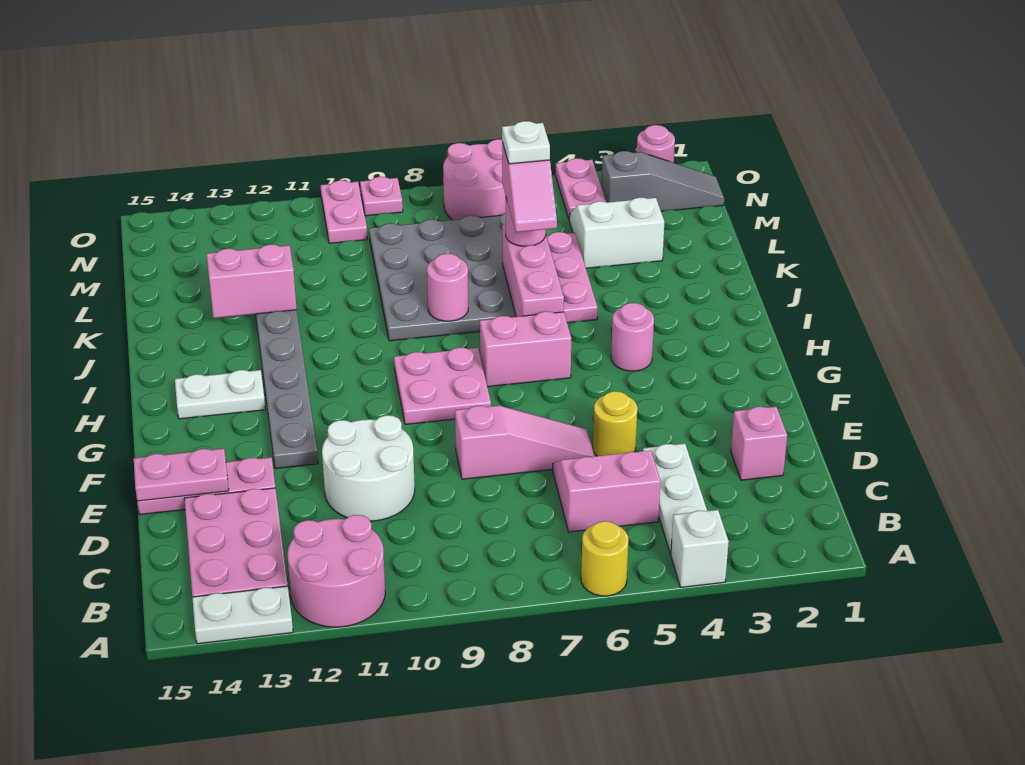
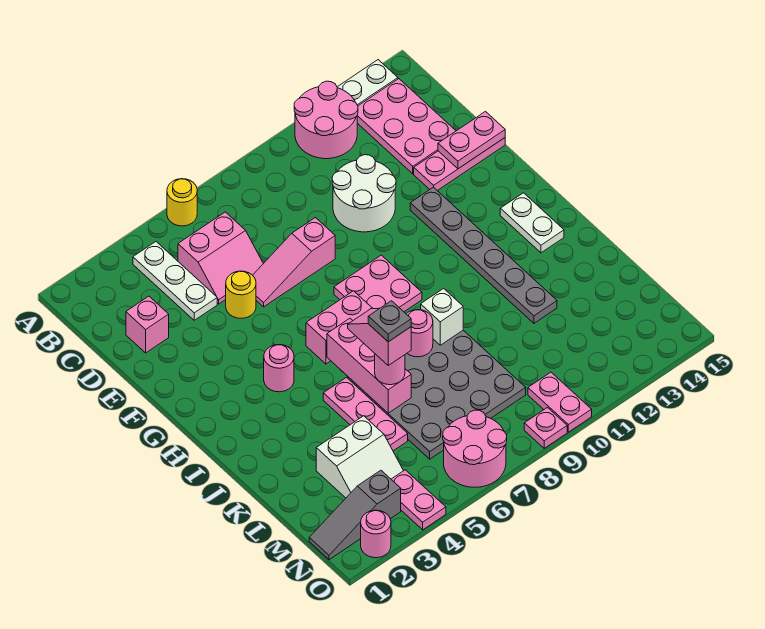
white brick A4 level 1 -> white brick J9 level 2
white plate H13:H14 level 1 -> white plate H14:I14 level 1
white plate K6 level 5 -> grey plate K6 level 5
pink brick K12:K13 level 2 -> none

